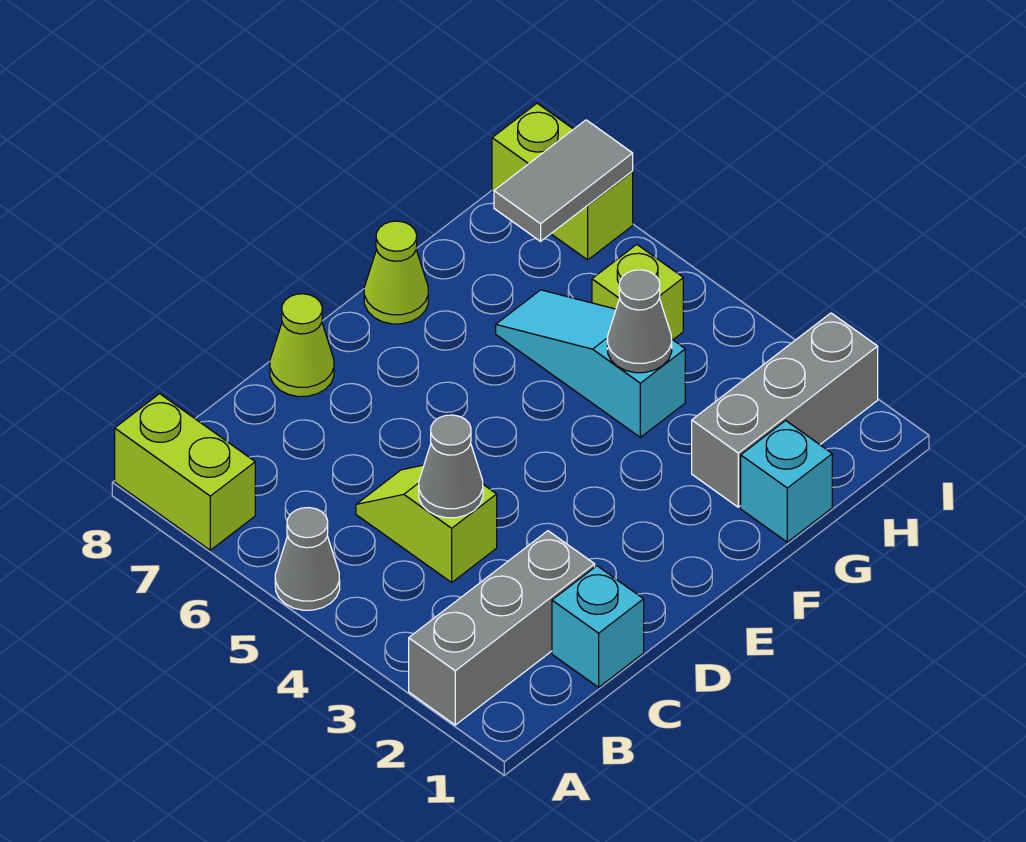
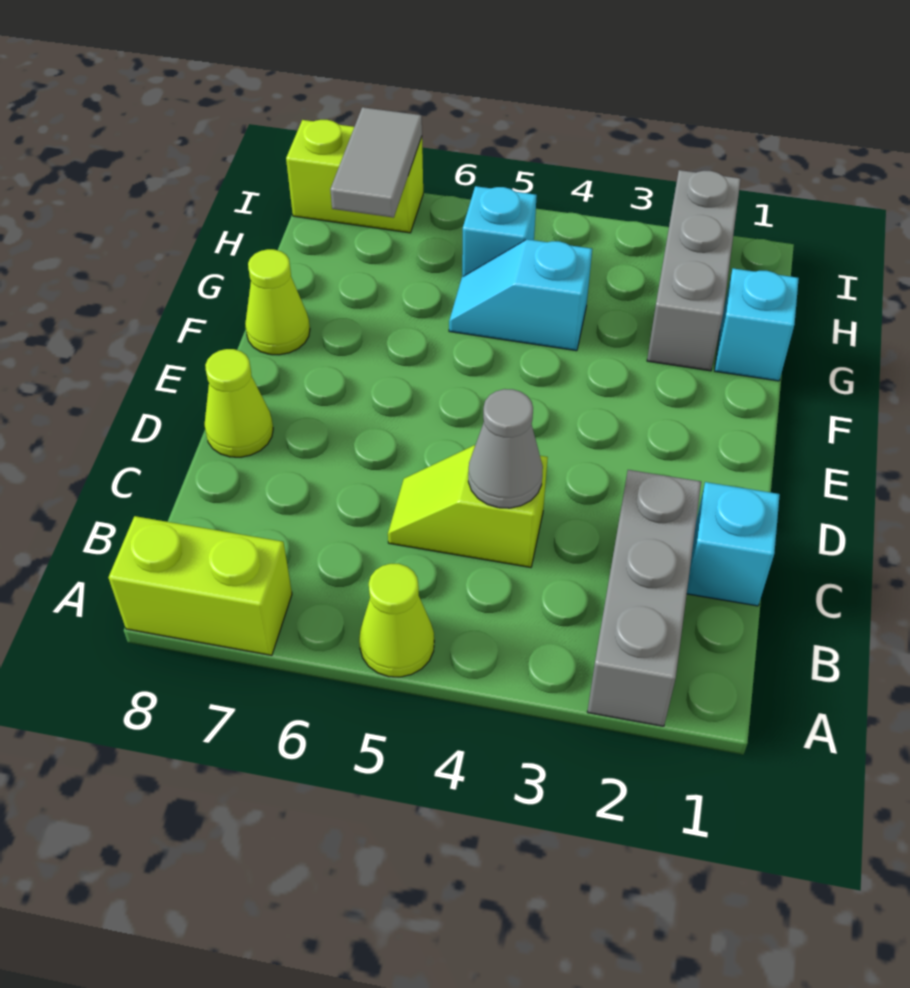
grey cone A5 level 1 -> lime cone A5 level 1
cyan slope G4:G6 level 1 top 4 -> cyan slope G4:G5 level 1 top 4
grey cone G4 level 2 -> none
lime brick H5 level 1 -> cyan brick H5 level 1

